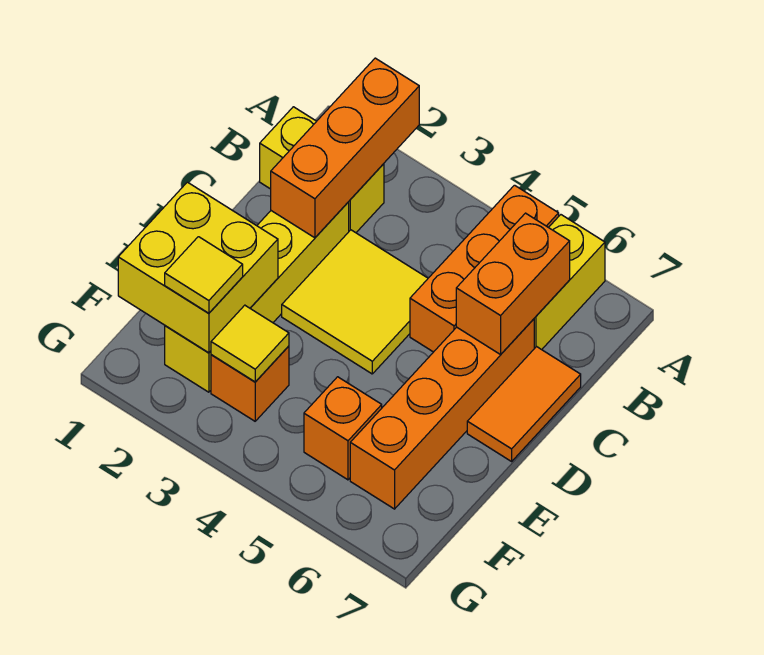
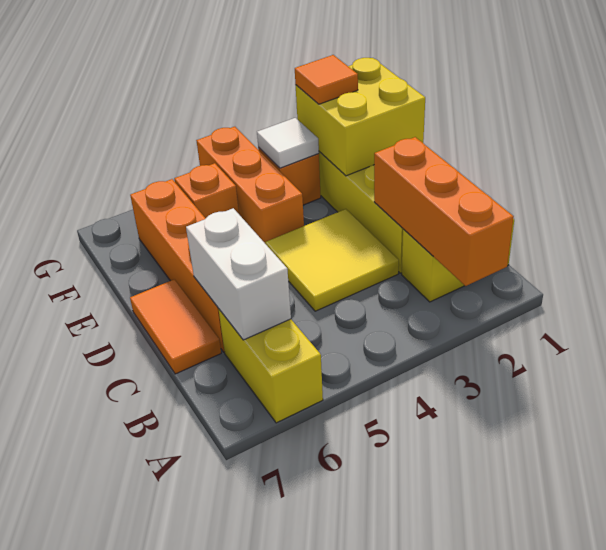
orange brick A5:C5 level 1 -> orange brick E4:G4 level 1
orange brick B6:C6 level 2 -> white brick B6:C6 level 2
yellow tile F2 level 3 -> orange tile F2 level 3
yellow tile F3 level 2 -> white tile F3 level 2

